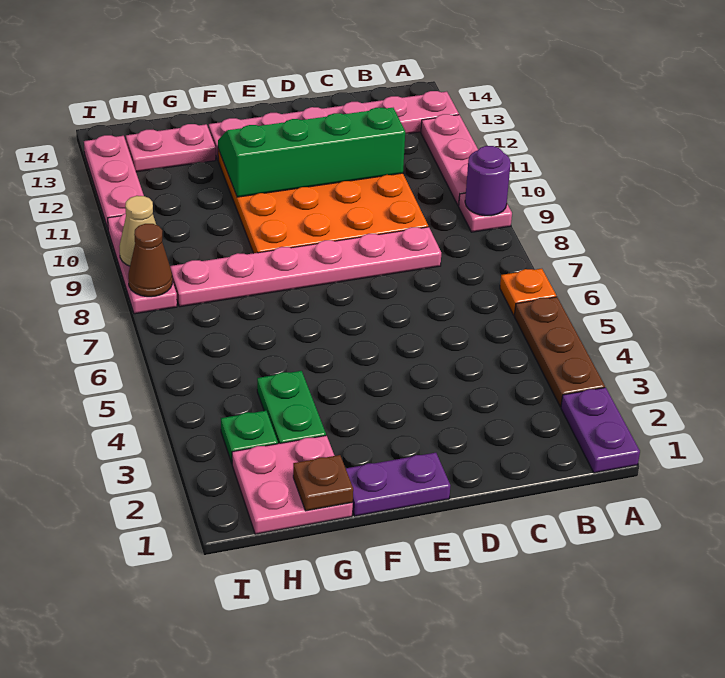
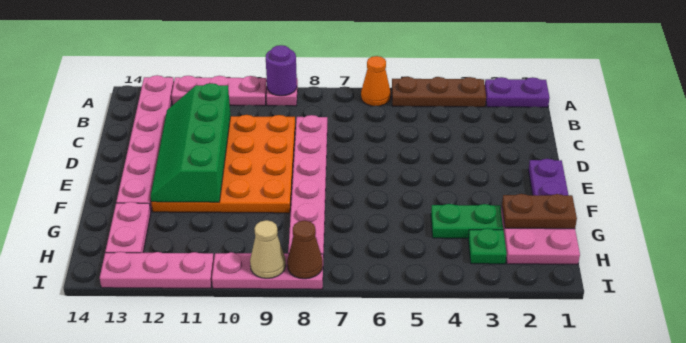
orange plate A6 level 1 -> orange cone A6 level 1
brown plate G1 level 2 -> brown plate G1:G2 level 2

